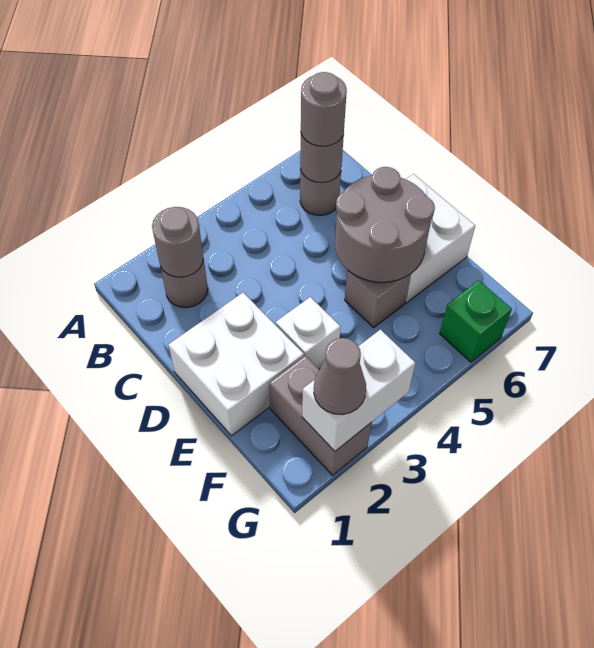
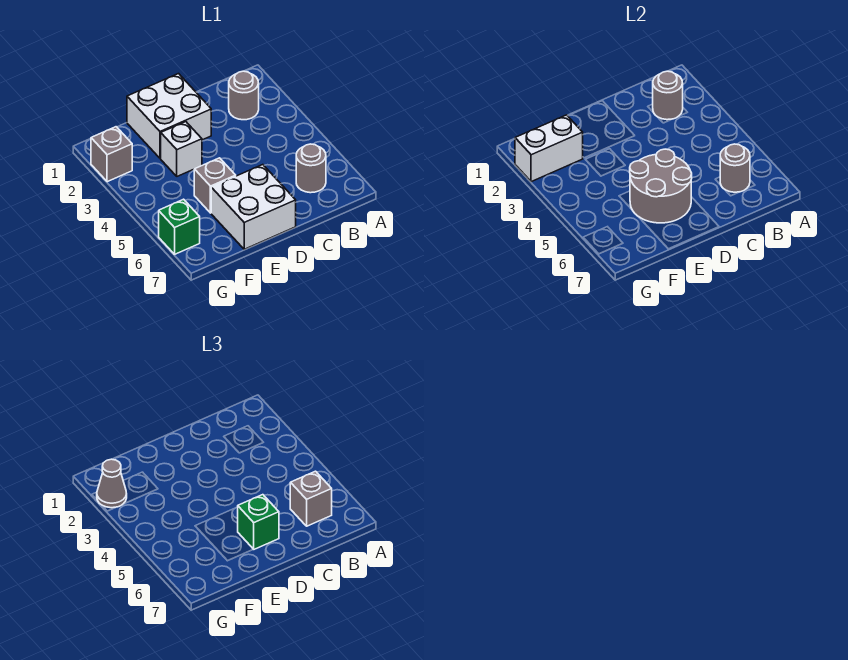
grey round brick B6 level 3 -> grey brick B6 level 3
none -> green brick D6 level 3
grey brick F2:G2 level 1 -> grey brick G2 level 1
white brick G2:G3 level 2 -> white brick F2:G2 level 2

